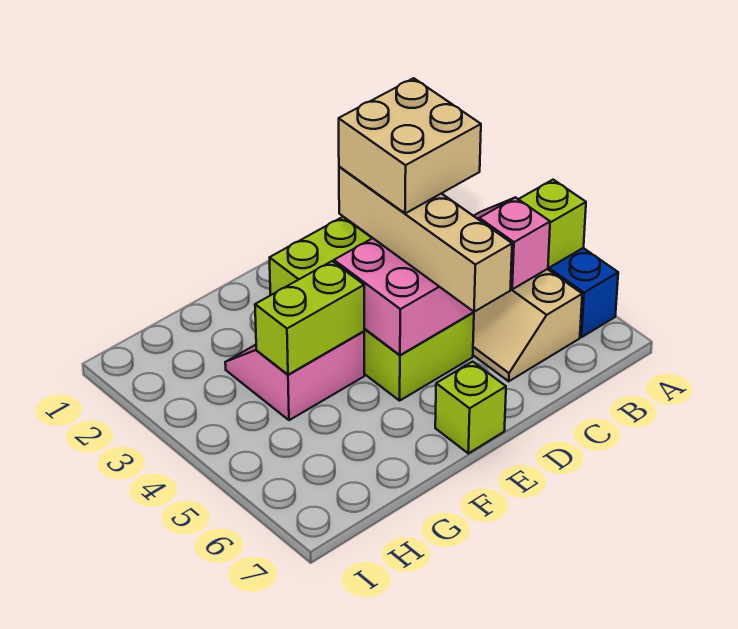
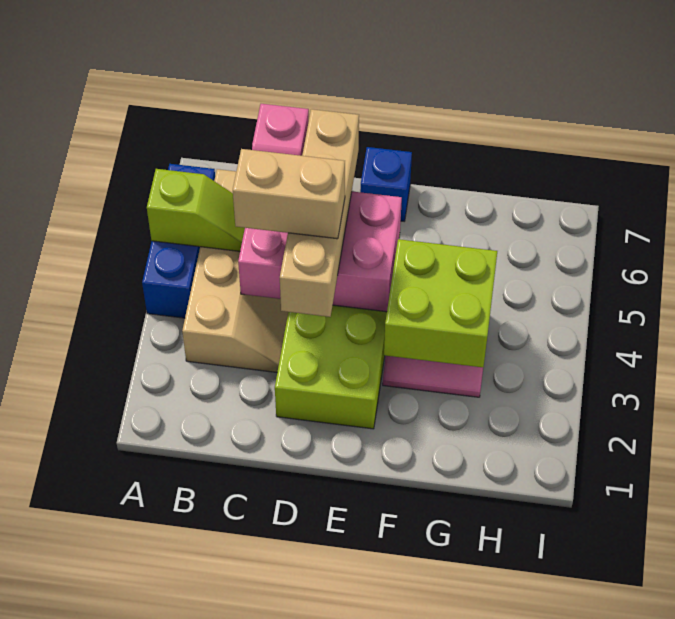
tan brick C3:D4 level 4 -> tan brick C4:D4 level 4
lime brick E7 level 1 -> blue brick E7 level 1
lime brick F4:G4 level 2 -> lime brick F3:G4 level 2

